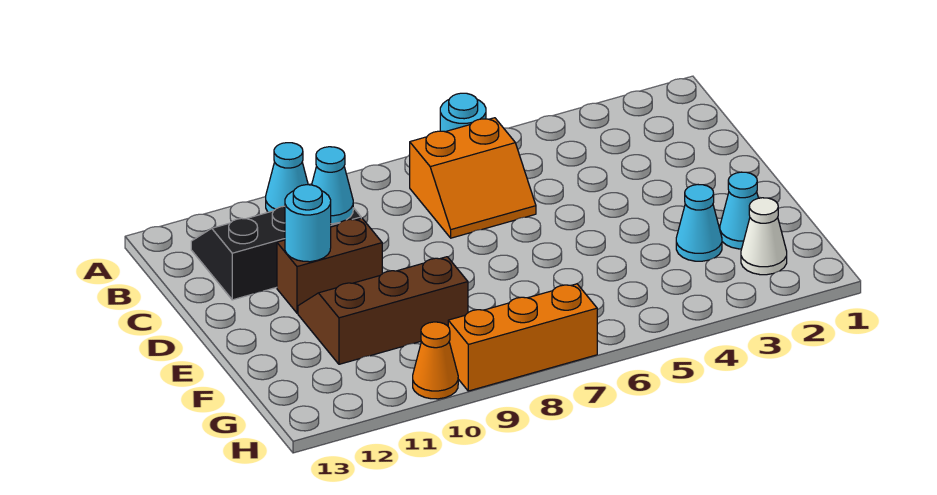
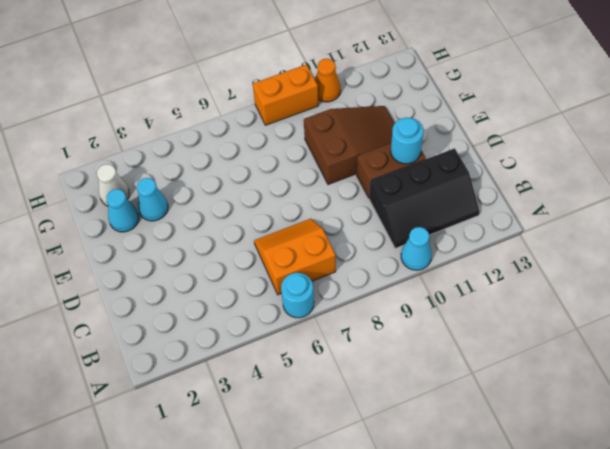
cyan cone C10 level 2 -> none
brown slope E9:F11 level 1 top F -> brown slope E9:F11 level 1 top 9
orange brick H7:H9 level 1 -> orange brick H8:H9 level 1

